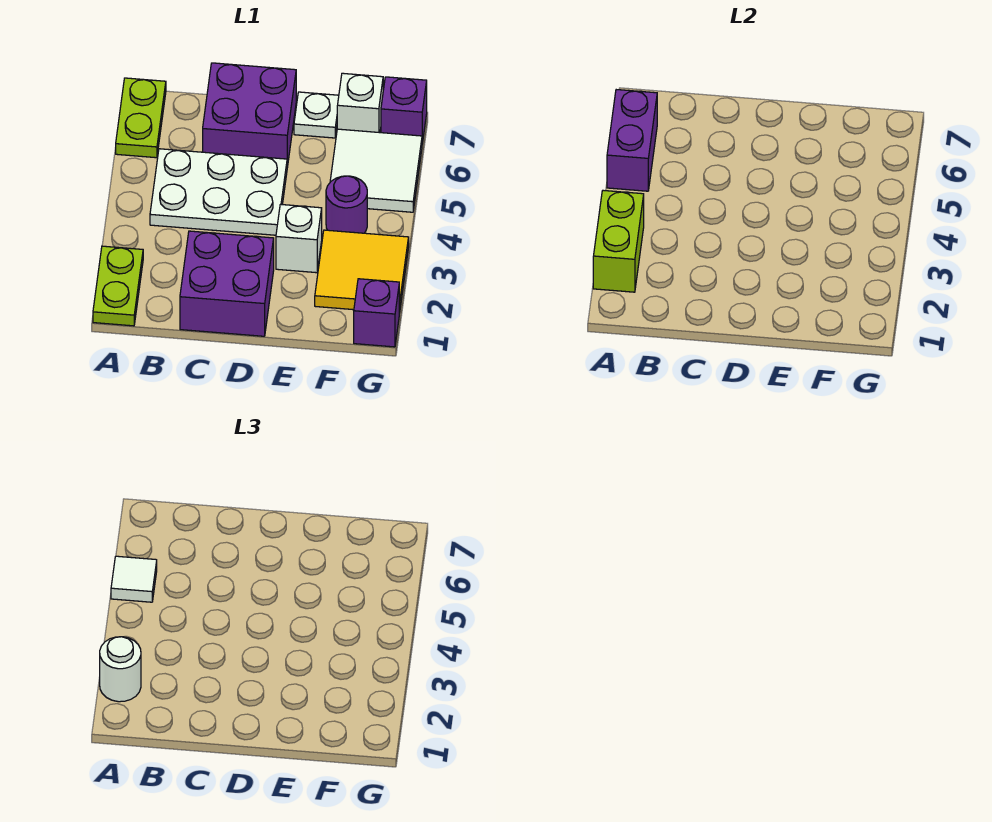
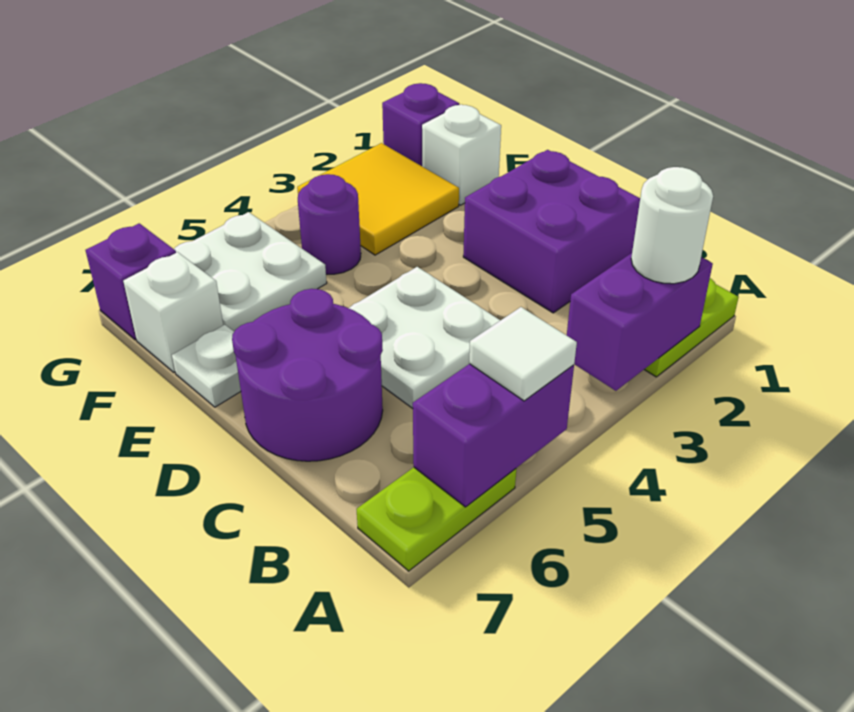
lime brick A2:A3 level 2 -> purple brick A2:A3 level 2
white plate B4:D5 level 1 -> white plate C4:D5 level 1
purple brick C6:D7 level 1 -> purple round brick C6:D7 level 1
white brick E3 level 1 -> white brick F1 level 1
white tile F5:G6 level 1 -> white plate F5:G6 level 1

